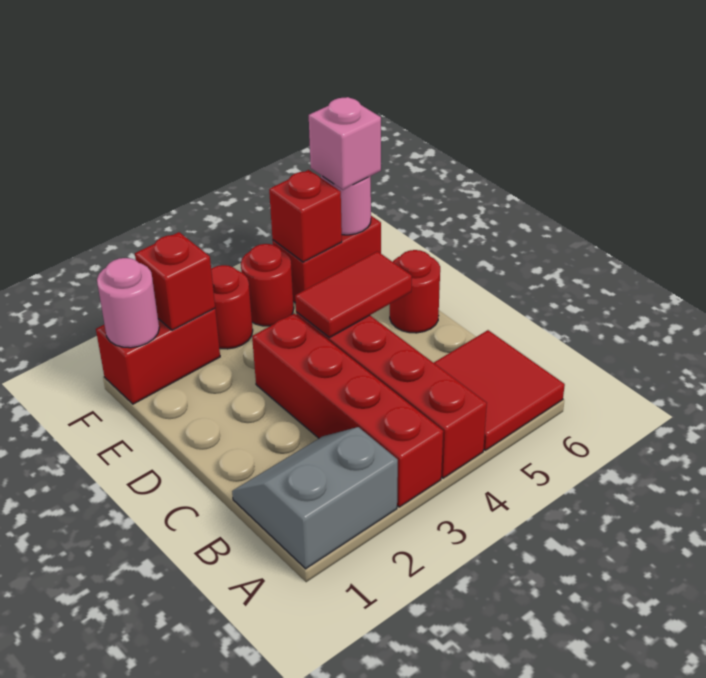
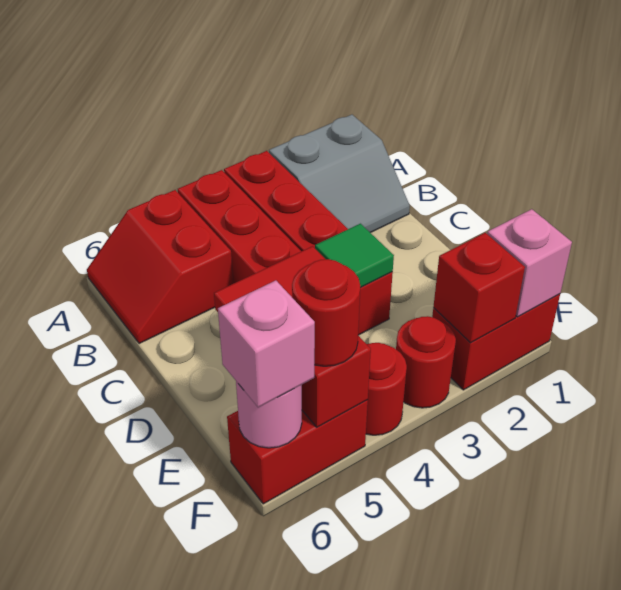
red tile A5:B6 level 1 -> red slope A5:B6 level 1 top 5
none -> green tile D3 level 2
red round brick D6 level 1 -> red round brick F5 level 3
pink round brick F1 level 2 -> pink brick F1 level 2

